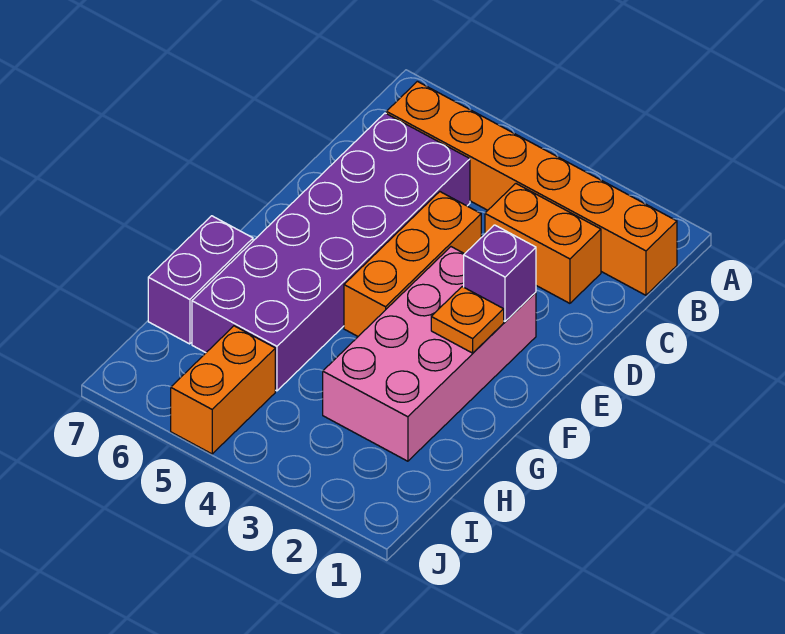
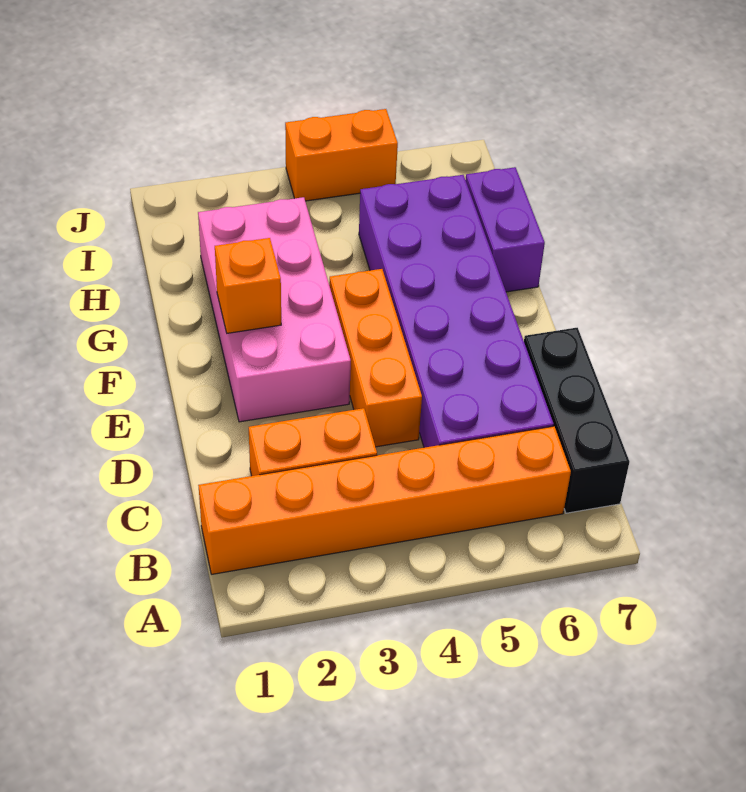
none -> black brick B7:D7 level 1
purple brick E2 level 2 -> none
orange plate F2 level 2 -> orange brick F2 level 2
orange brick I5:J5 level 1 -> orange brick J4:J5 level 1

